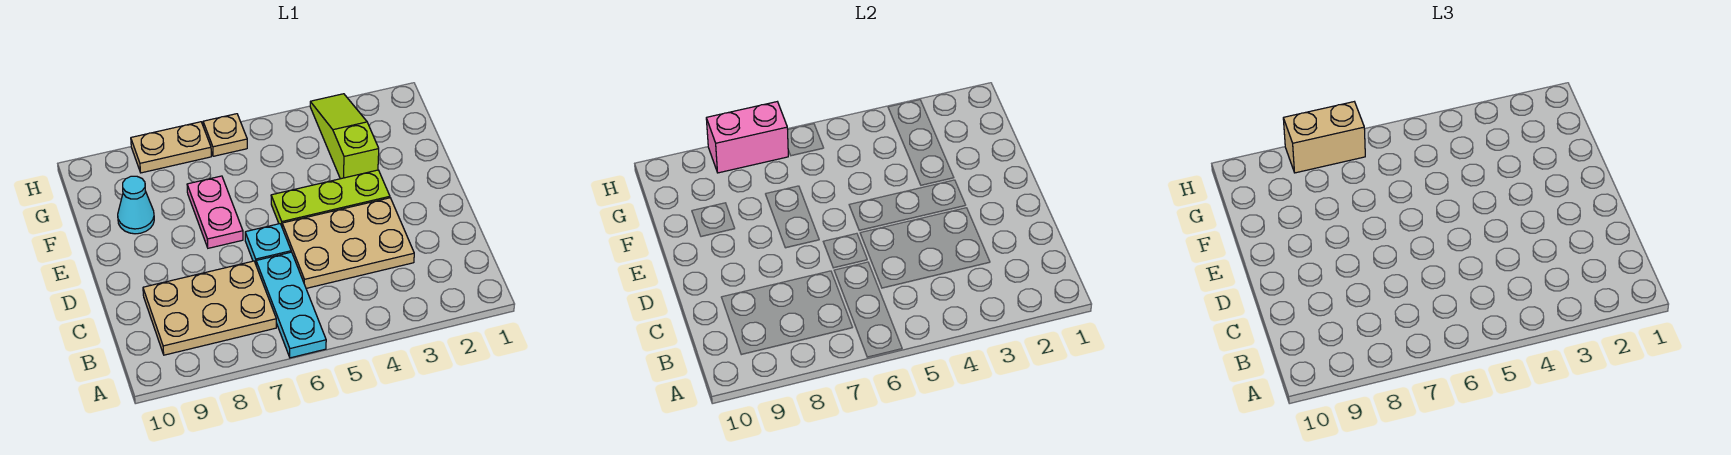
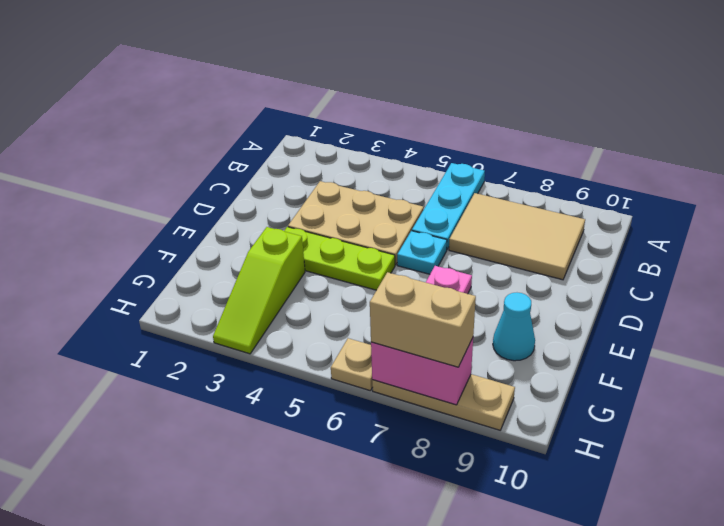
tan plate B7:C9 level 1 -> tan tile B7:C9 level 1
tan plate H7:H8 level 1 -> tan plate H7:H9 level 1

